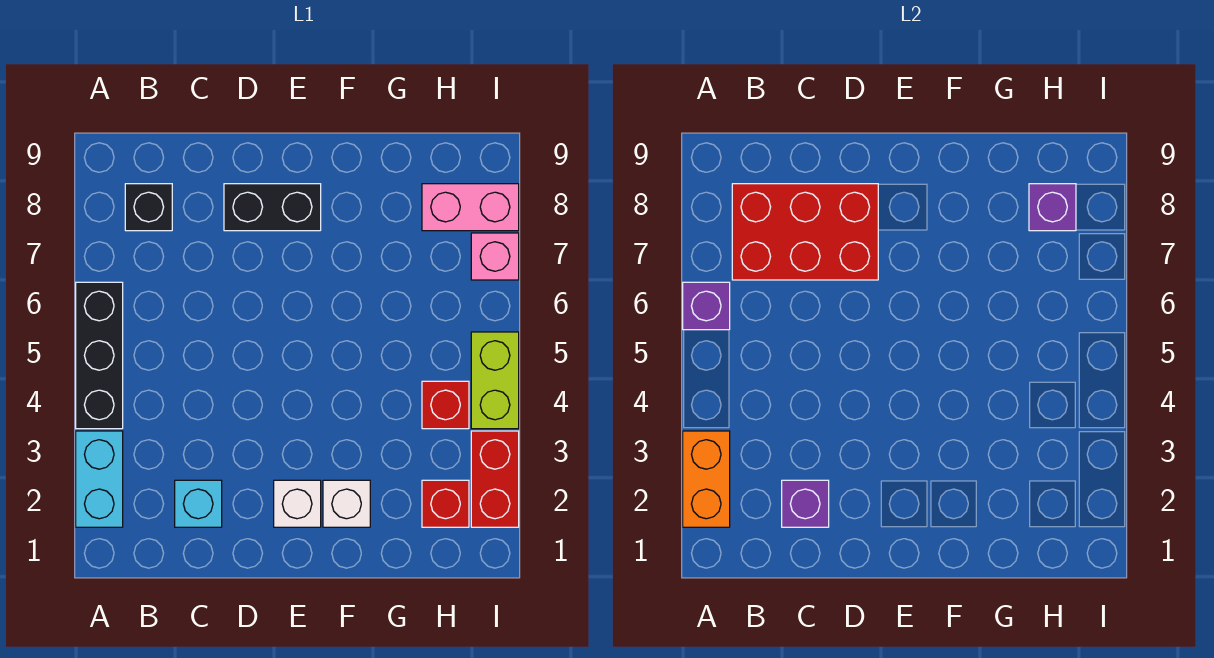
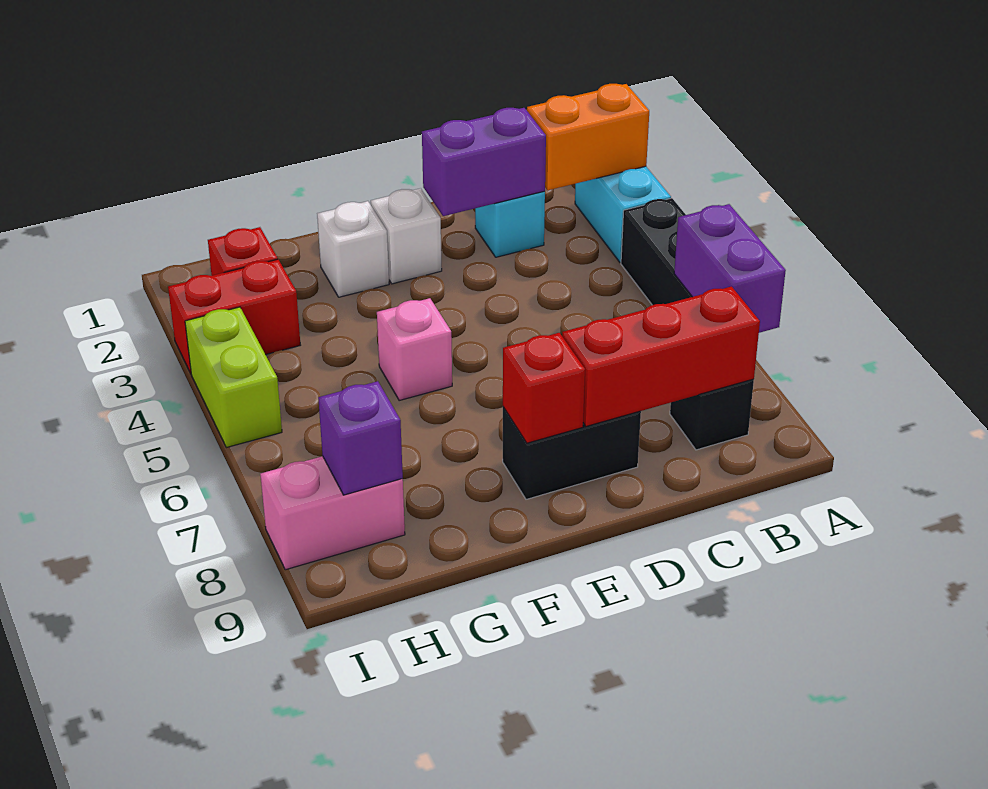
orange brick A2:A3 level 2 -> orange brick A2:B2 level 2
purple brick A6 level 2 -> purple brick A6:A7 level 2
red brick B7:D8 level 2 -> red brick B8:D8 level 2
purple brick C2 level 2 -> purple brick C2:D2 level 2
red brick H4 level 1 -> red brick E8 level 2
red brick I2:I3 level 1 -> red brick H3:I3 level 1
pink brick I7 level 1 -> pink brick F5 level 1

